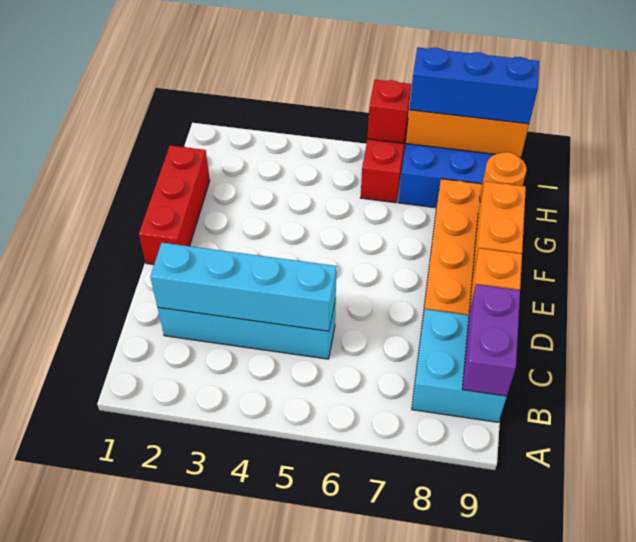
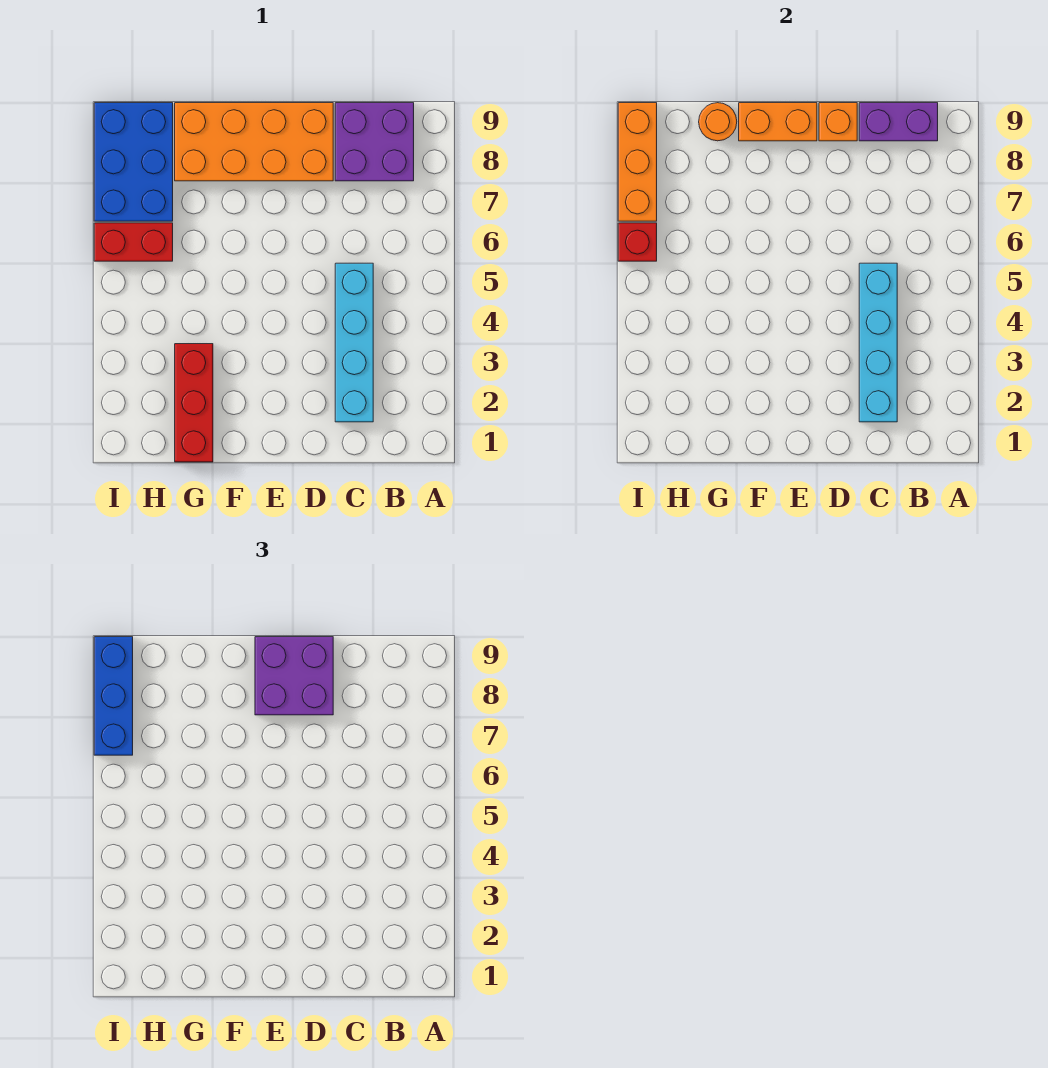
cyan brick B8:C9 level 1 -> purple brick B8:C9 level 1
none -> purple brick D8:E9 level 3
red brick E1:G1 level 1 -> red brick G1:G3 level 1

